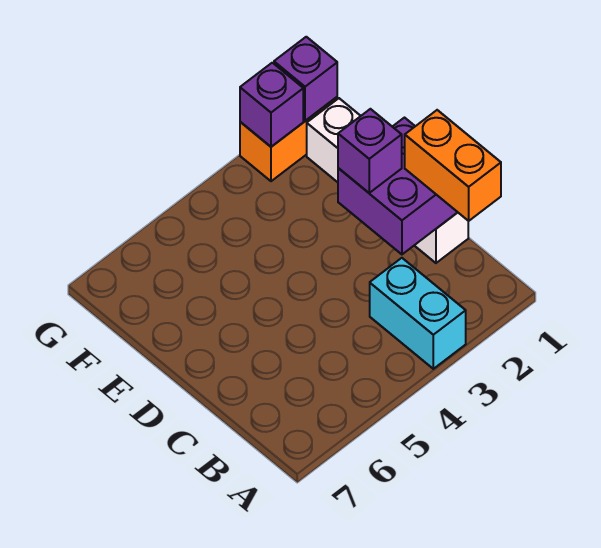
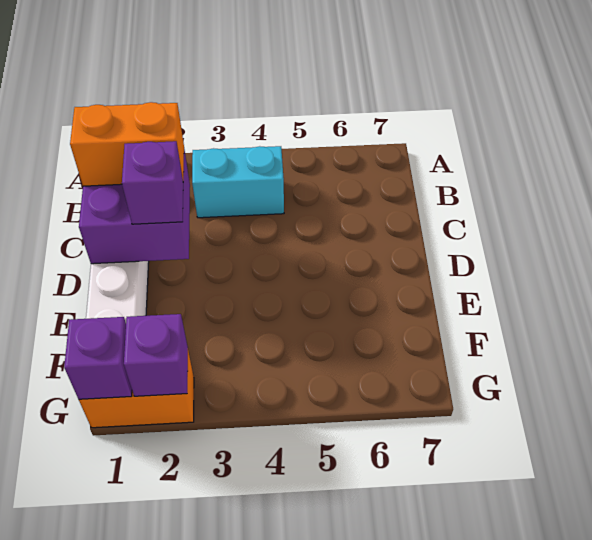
cyan brick A3:B3 level 1 -> cyan brick B3:B4 level 1
orange brick B1:C1 level 3 -> orange brick C1:C2 level 3

